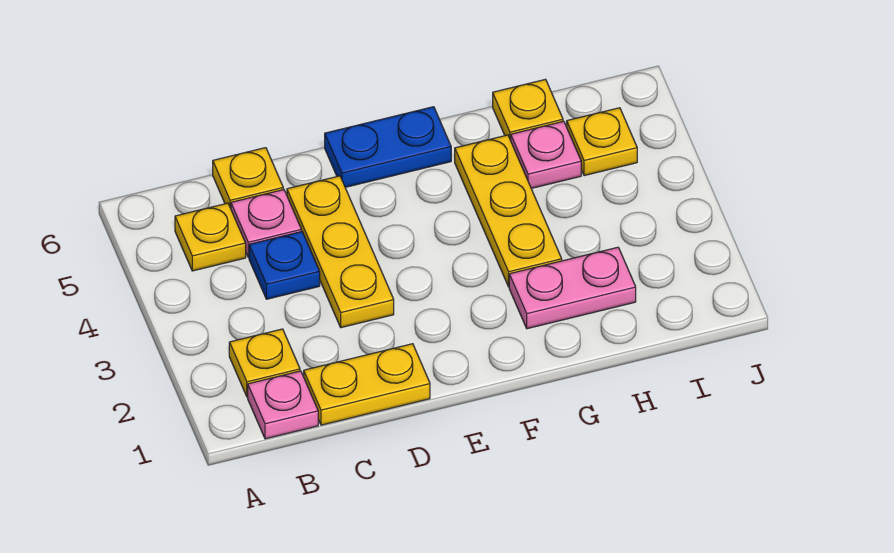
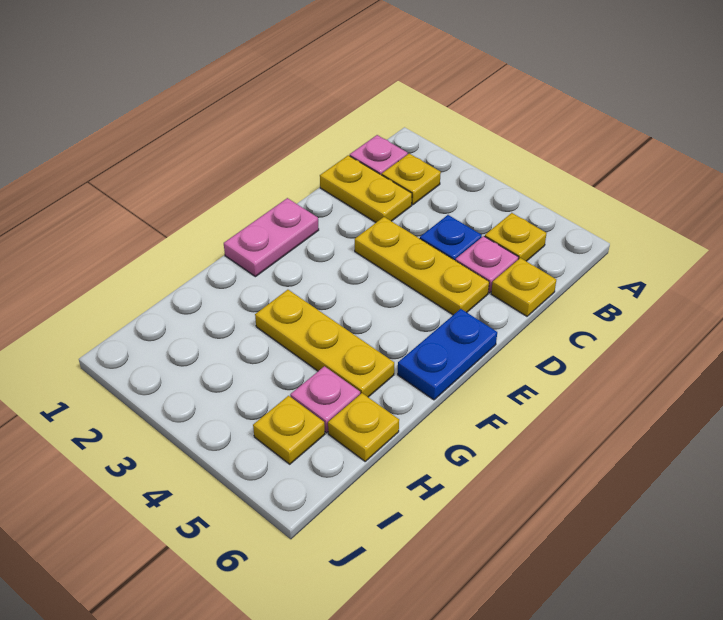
yellow plate C1:D1 level 1 -> yellow plate C1:C2 level 1
pink plate G2:H2 level 1 -> pink plate E1:F1 level 1

